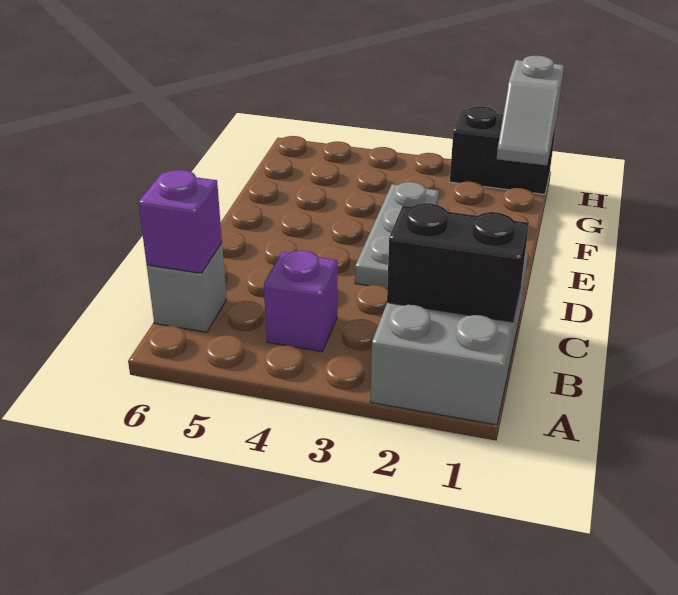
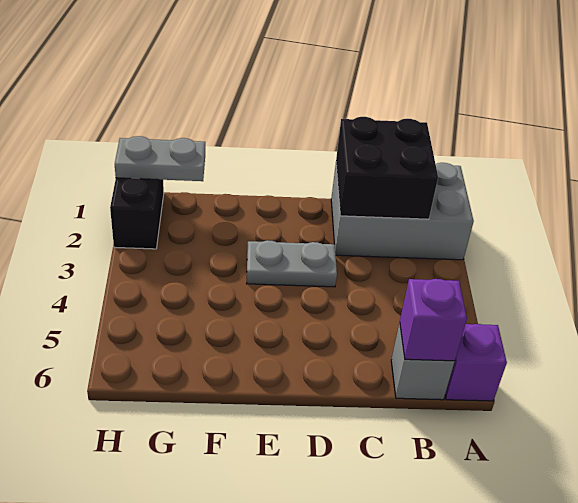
black brick B1:B2 level 2 -> black brick B1:C2 level 2
purple brick B4 level 1 -> purple brick A6 level 1
grey plate D3:F3 level 1 -> grey plate D3:E3 level 1
grey slope G1:H1 level 2 top H -> grey plate G1:H1 level 2

